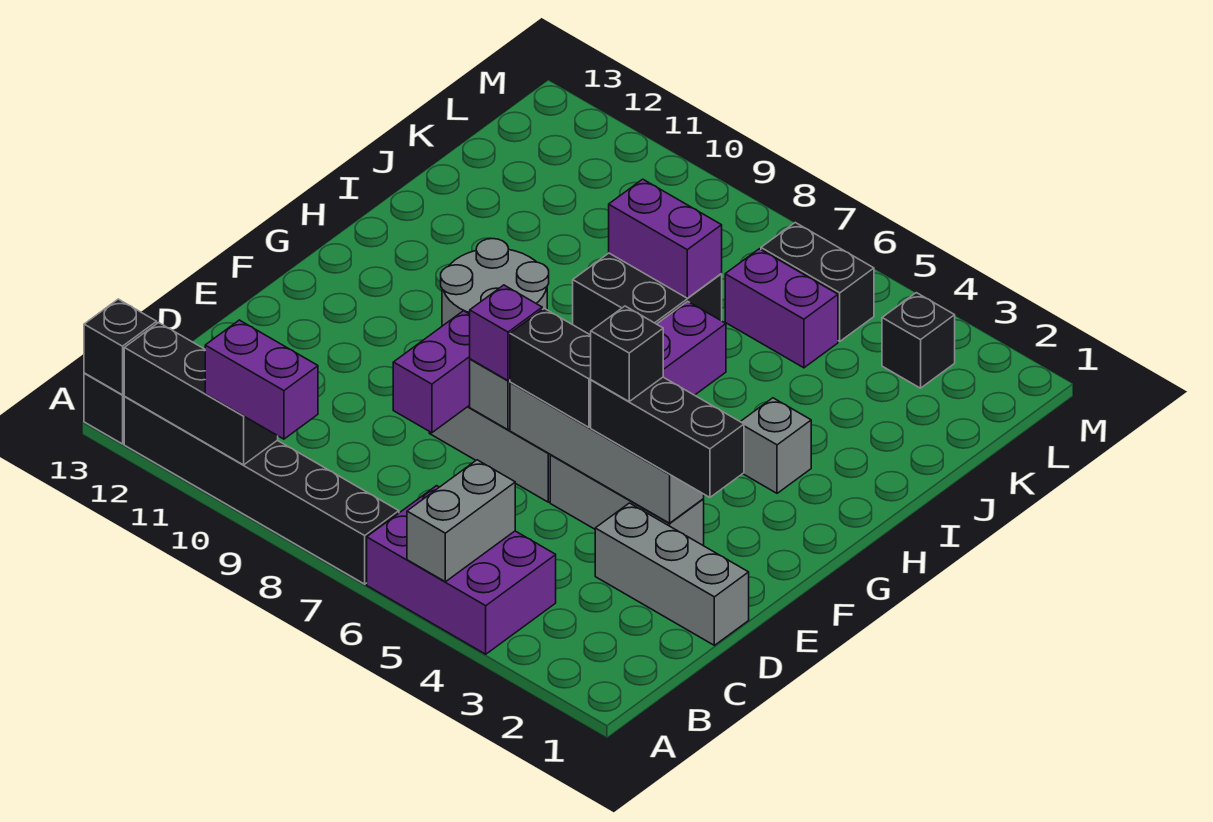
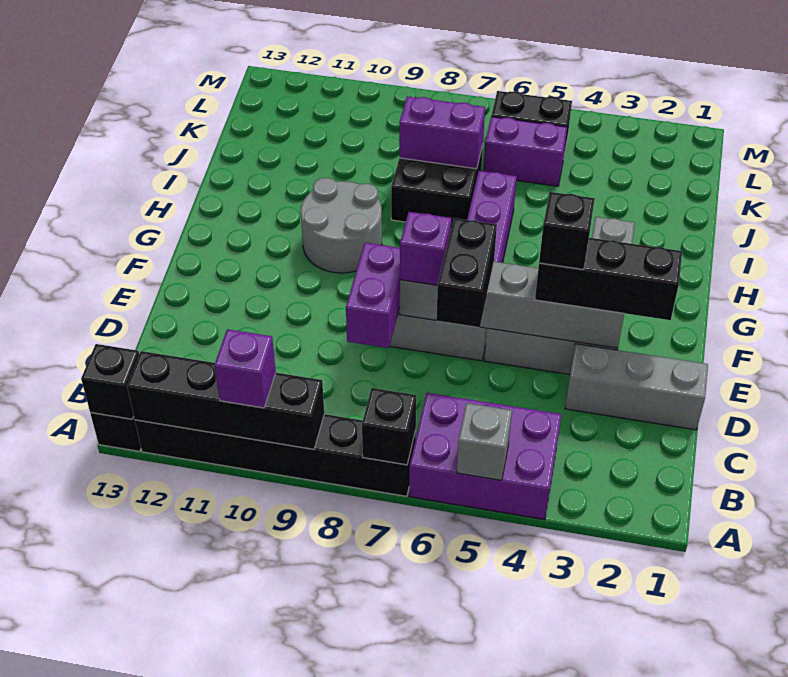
grey brick A5:B5 level 2 -> grey brick A5 level 2
purple brick A9:A10 level 3 -> purple brick A10 level 3
black brick A10:A12 level 2 -> black brick A9:A12 level 2
black brick E5:E6 level 3 -> black brick D6:E6 level 3
black brick L3 level 1 -> black brick A7 level 2

